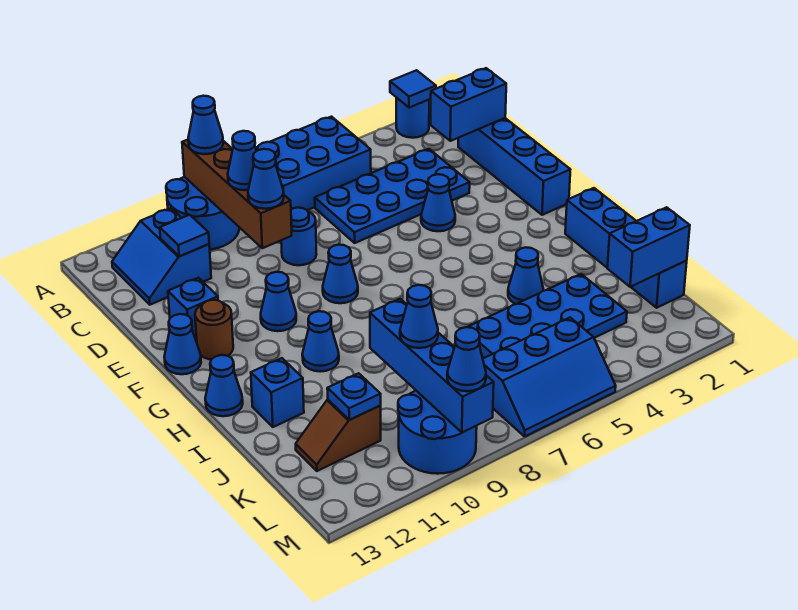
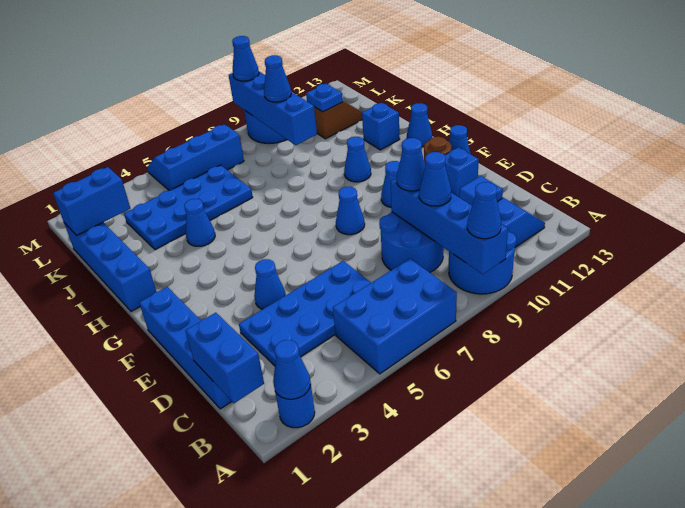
blue tile A2 level 2 -> blue cone A2 level 2
brown brick A9:D9 level 2 -> blue brick A9:D9 level 2
blue brick C1:C2 level 2 -> blue brick B1:C1 level 2
blue round brick D8 level 1 -> blue round brick C8:D9 level 1

